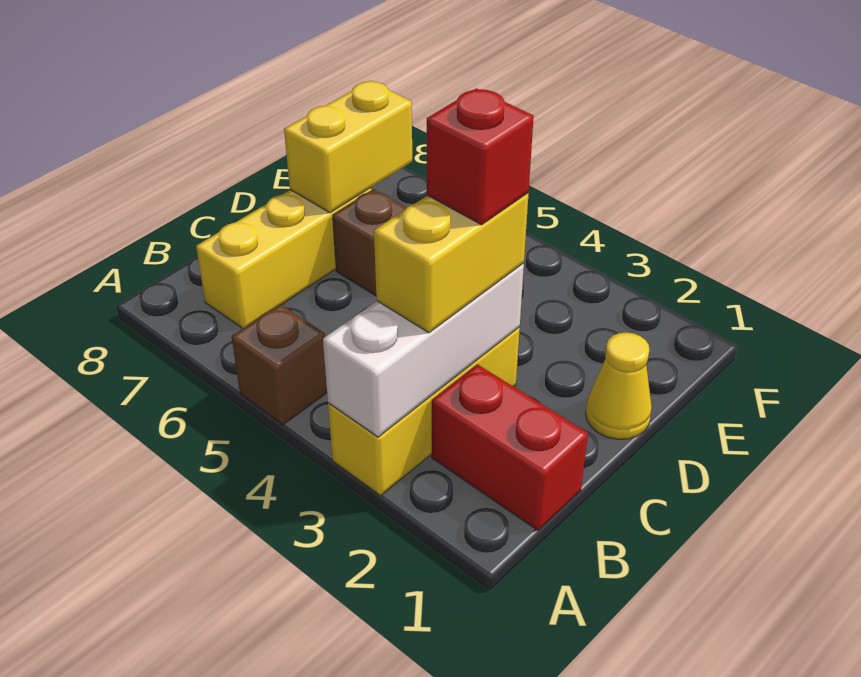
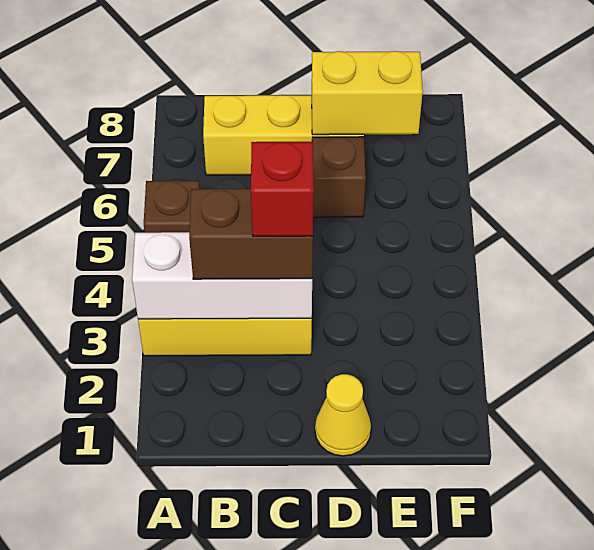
red brick B1:B2 level 1 -> none
yellow brick B3:C3 level 3 -> brown brick B3:C3 level 3

